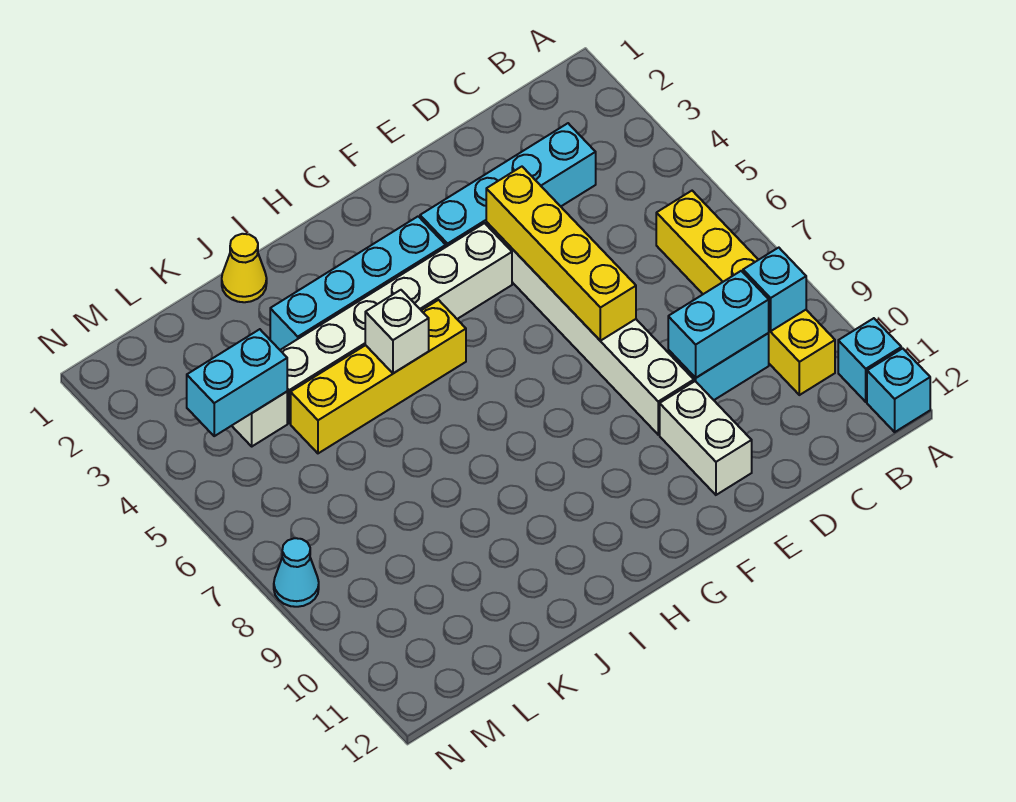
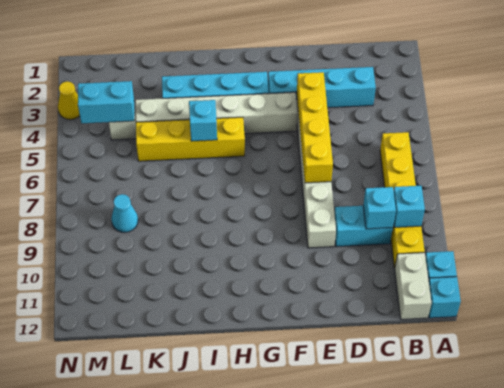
cyan brick C9:D9 level 2 -> cyan brick C9 level 2
white brick E10:E11 level 1 -> white brick B11:B12 level 1
white brick I5 level 2 -> cyan brick I5 level 2
yellow cone J1 level 1 -> yellow cone N3 level 1
cyan cone N8 level 1 -> cyan cone L8 level 1

